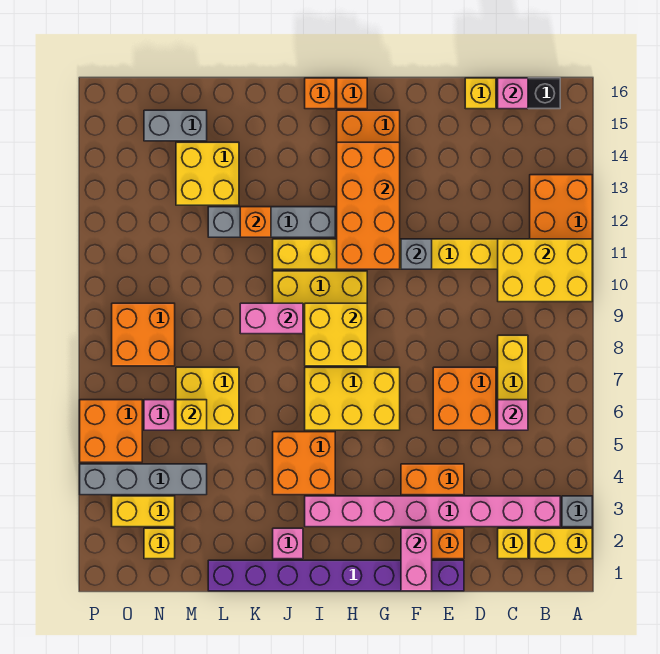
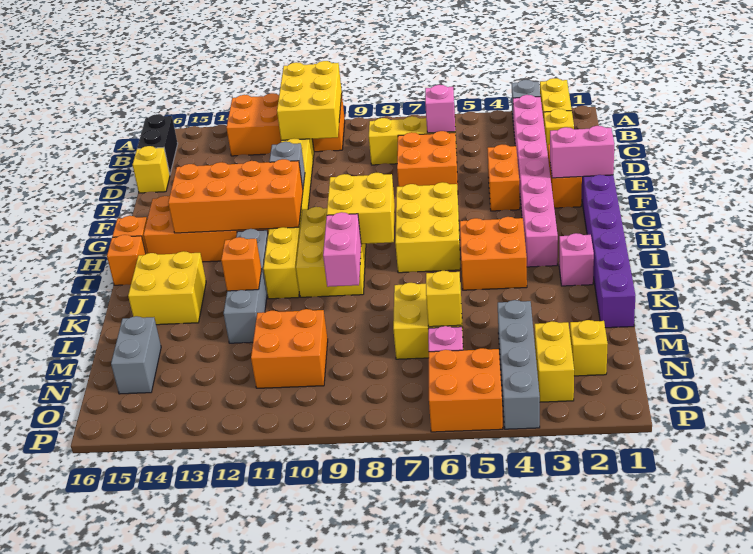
pink brick C16 level 2 -> none
yellow brick L13:M14 level 1 -> yellow brick J14:K15 level 1
orange brick N8:O9 level 1 -> orange brick M10:N11 level 1

